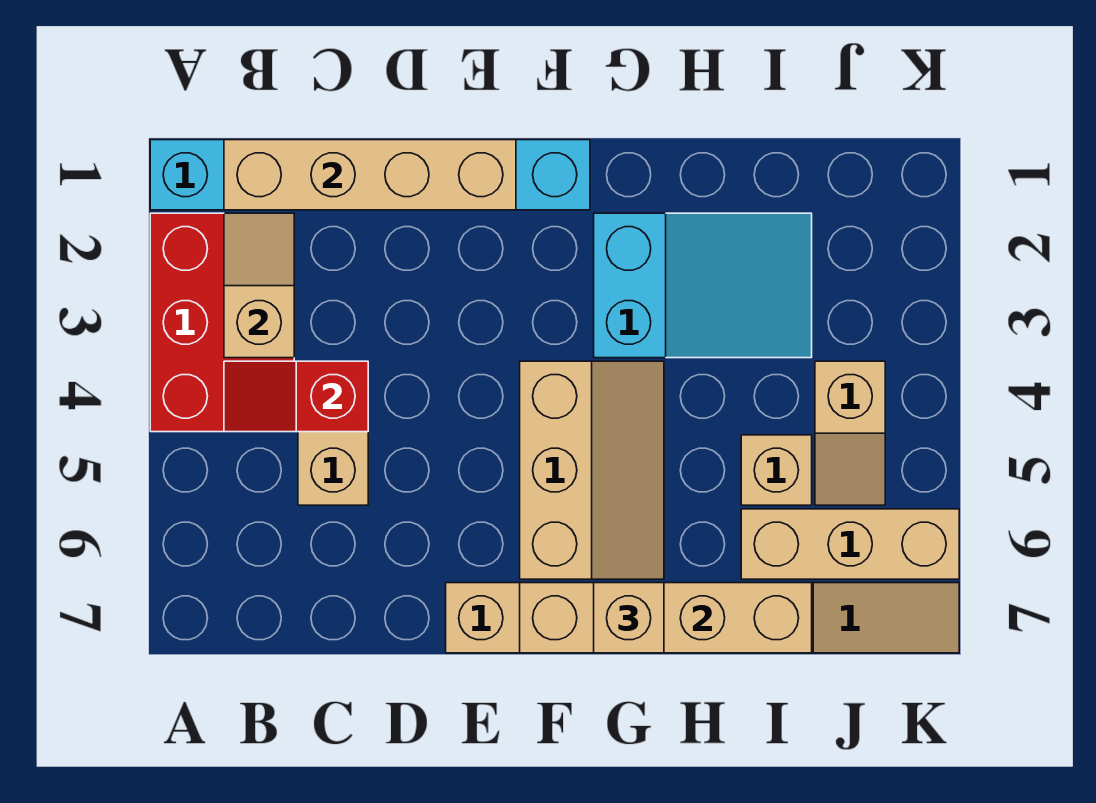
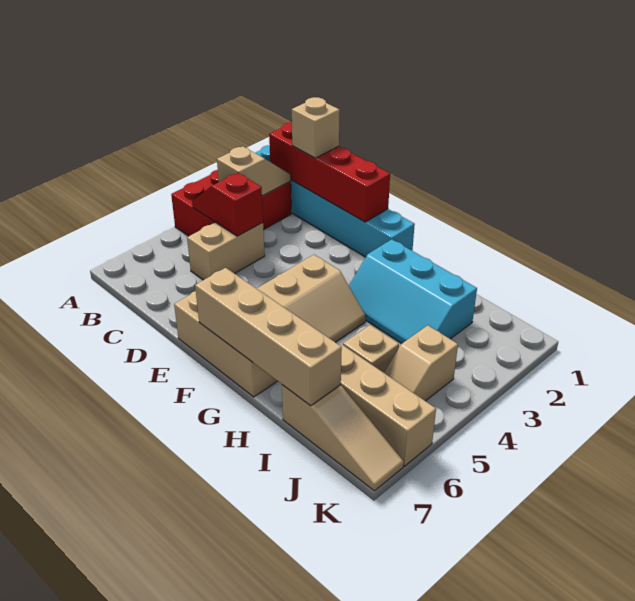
tan brick B1:E1 level 2 -> red brick B1:E1 level 2
cyan slope G2:I3 level 1 top G -> cyan slope G2:I3 level 1 top 2
tan brick G7 level 3 -> tan brick C1 level 3

